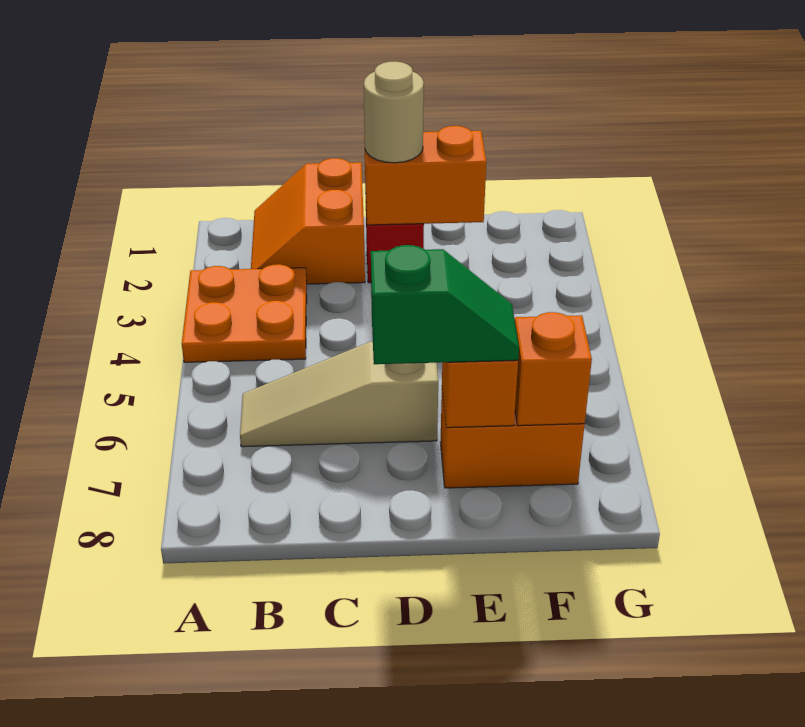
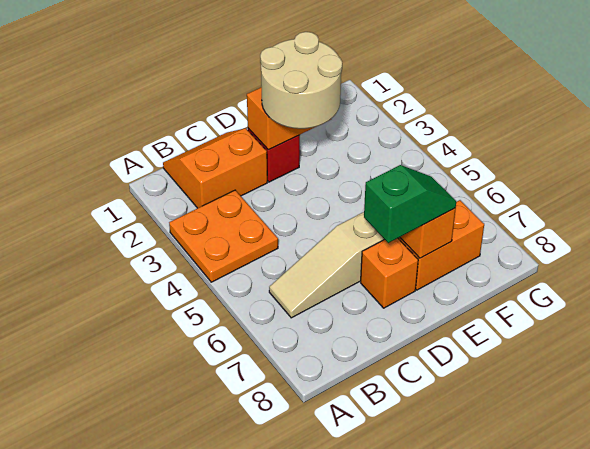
orange slope B1:C2 level 1 top C -> orange slope B1:C2 level 1 top 2
tan round brick D2 level 3 -> tan round brick D2:E3 level 3
orange brick F7 level 2 -> orange brick D7 level 1

